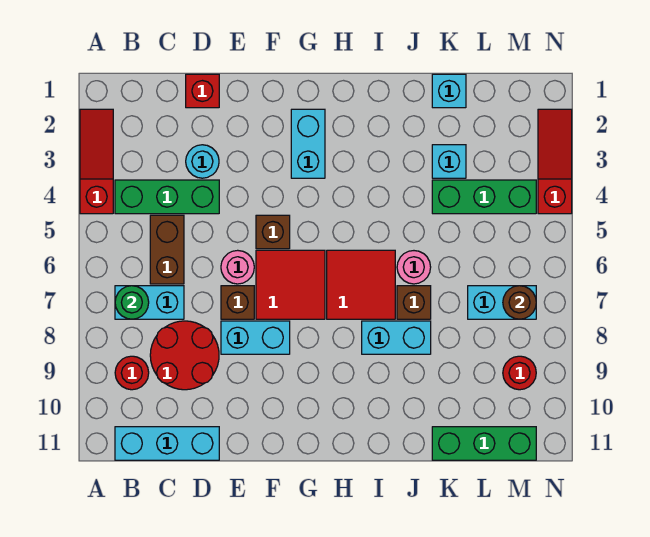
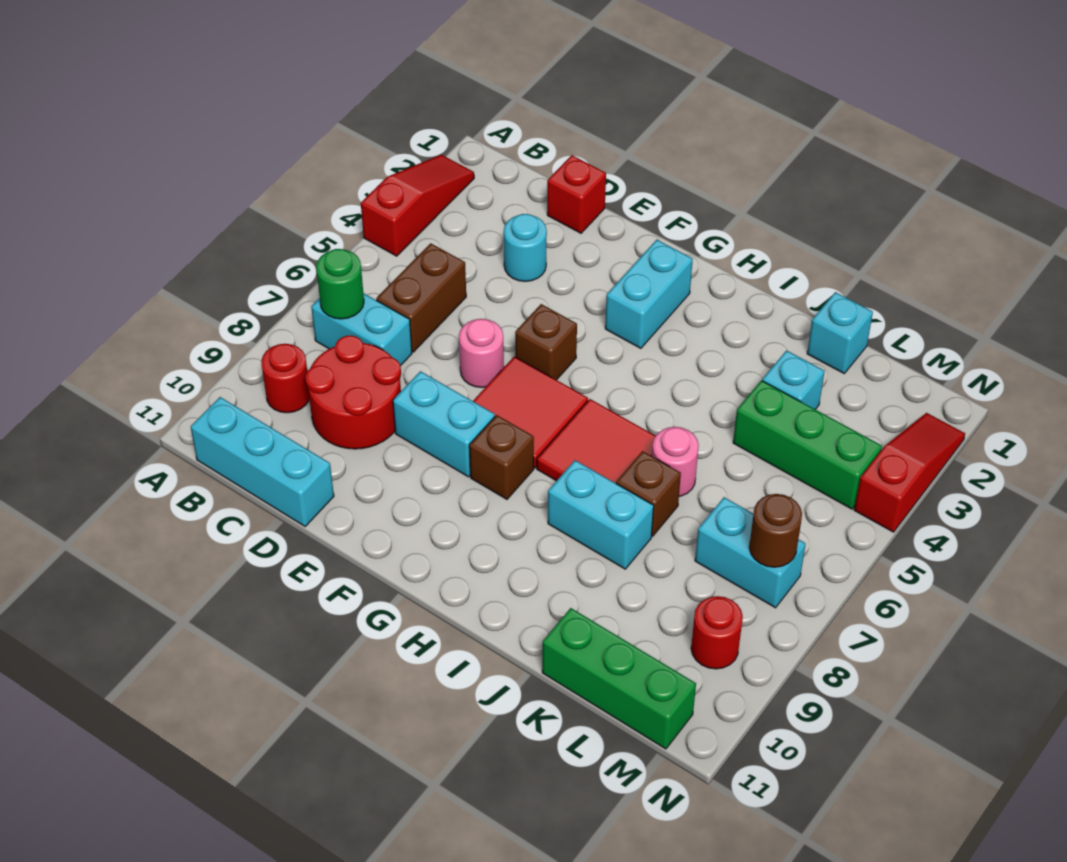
green brick B4:D4 level 1 -> none
brown brick E7 level 1 -> brown brick G8 level 1

